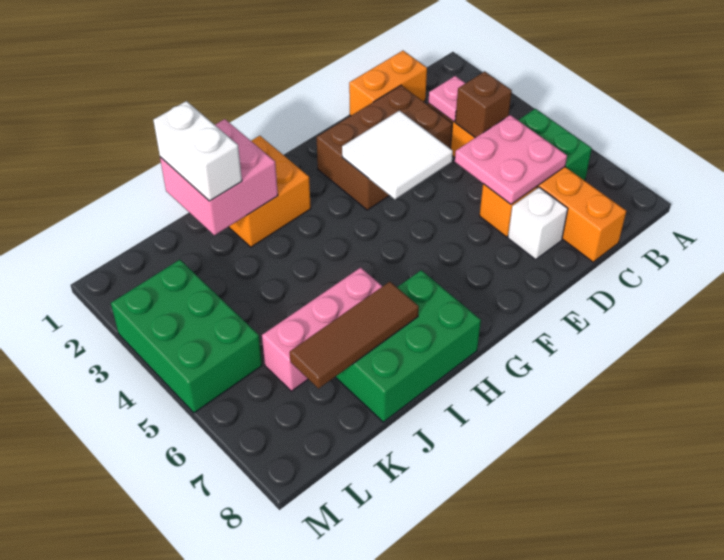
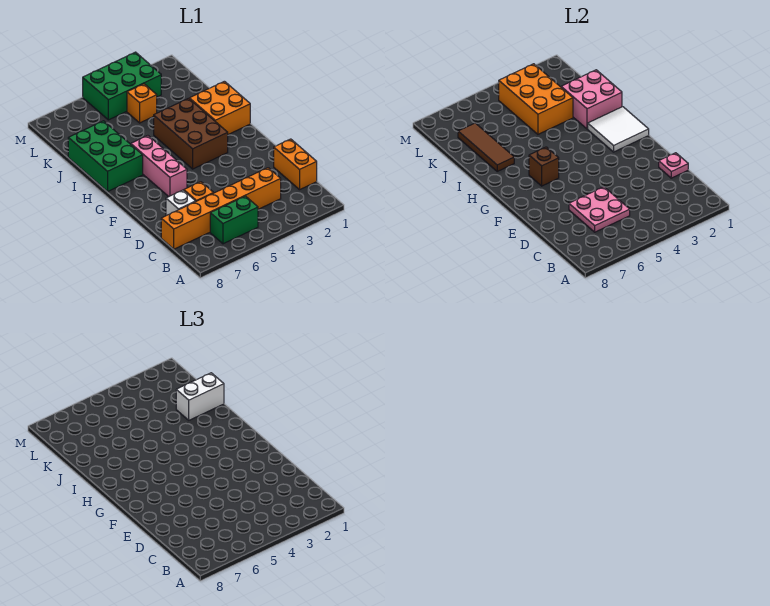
pink plate C3 level 2 -> pink plate D1 level 2
brown brick C4 level 2 -> brown brick G6 level 2
brown brick D2:F3 level 1 -> brown brick G3:I4 level 1
white tile E3:F4 level 2 -> white tile G1:H2 level 2
pink brick I6:K6 level 1 -> pink brick F6:H6 level 1
none -> orange brick J3:L4 level 2
none -> orange brick K4 level 1

